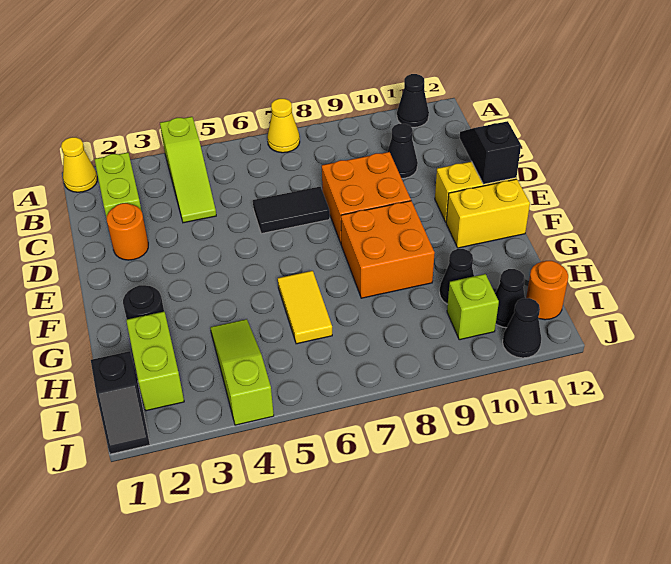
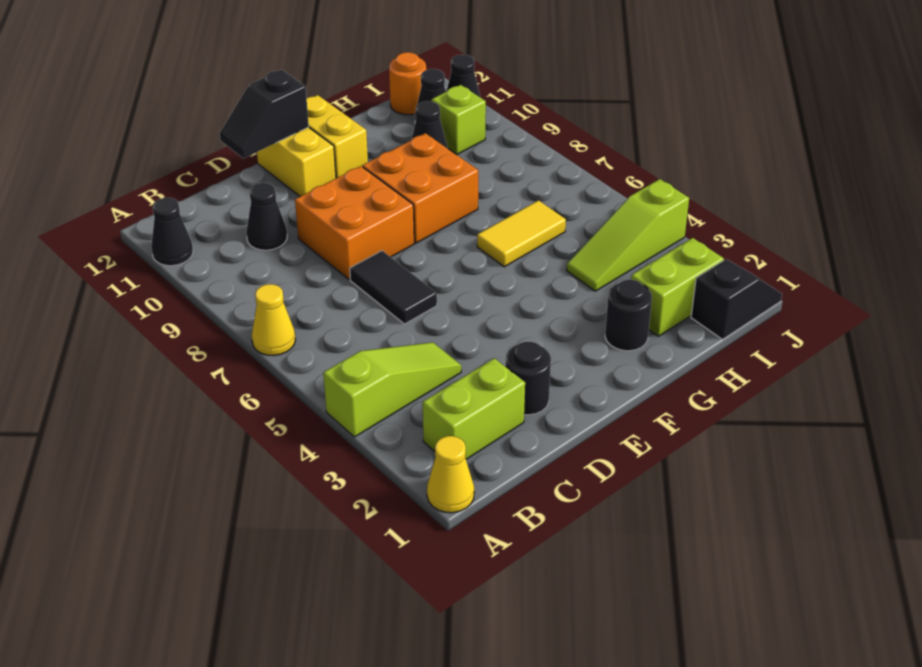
orange round brick D2 level 1 -> black round brick D2 level 1

